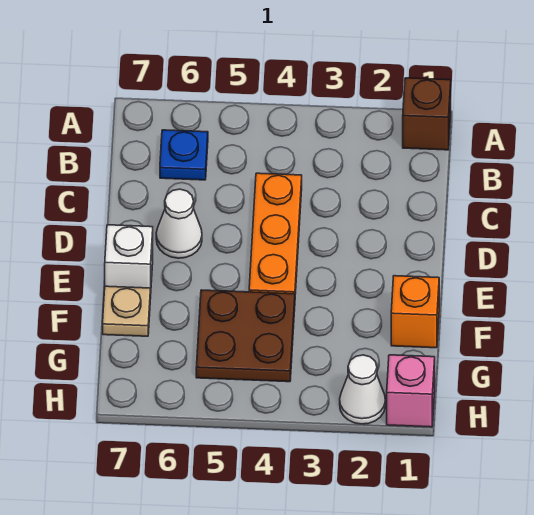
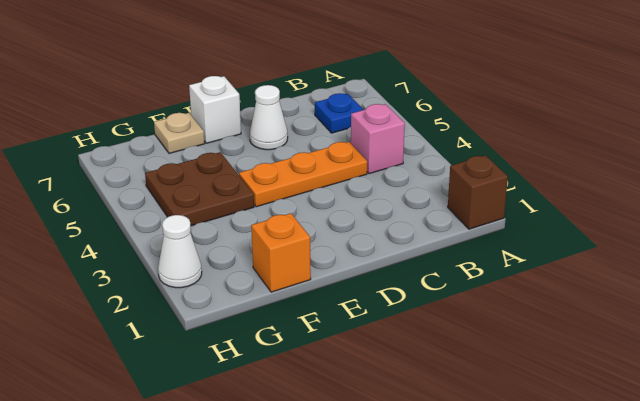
pink brick H1 level 1 -> pink brick B4 level 1

